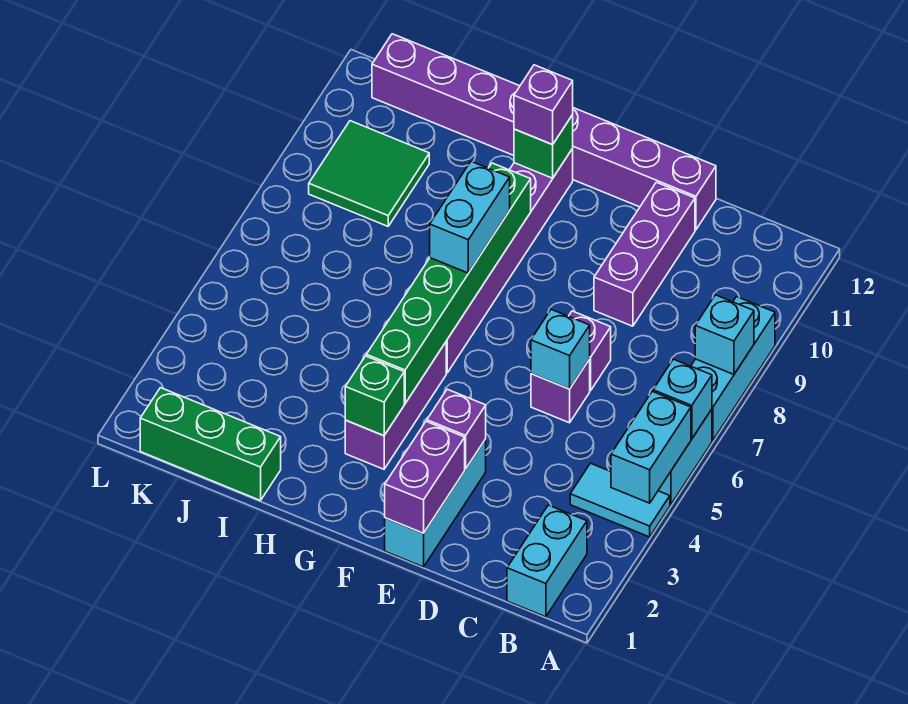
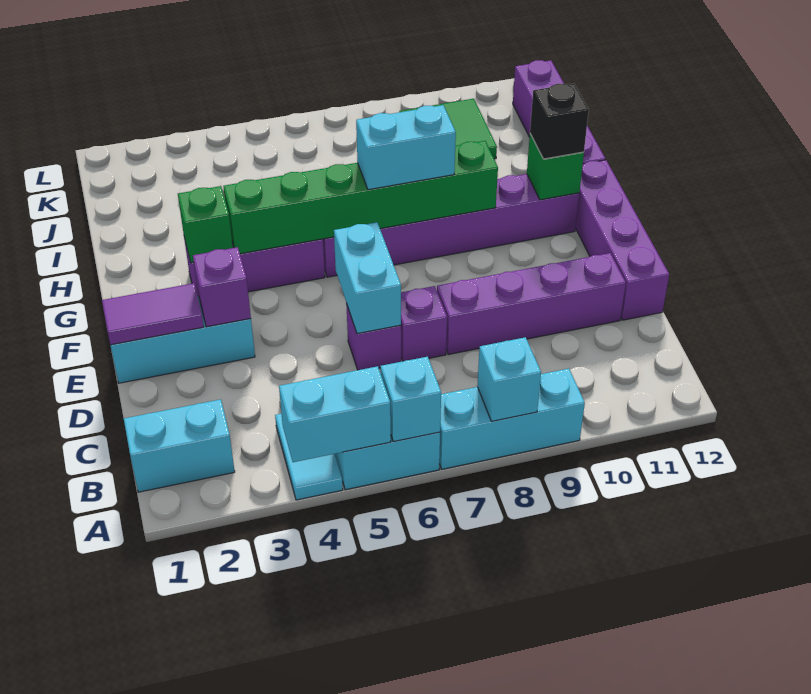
cyan brick D6 level 2 -> cyan brick D6:E6 level 2
purple brick D9:D11 level 1 -> purple brick D8:D11 level 1
purple brick E1:E2 level 2 -> purple tile E1:E2 level 2
purple brick G11 level 3 -> black brick G11 level 3
green brick I1:K1 level 1 -> none

